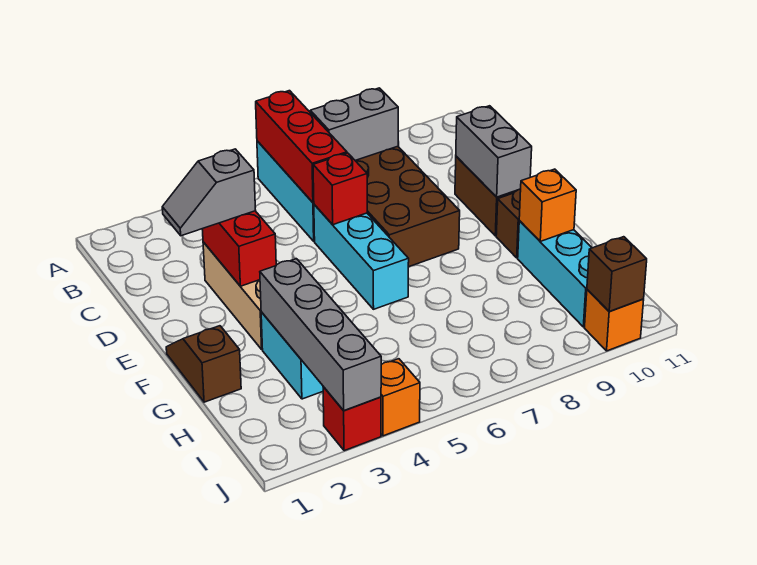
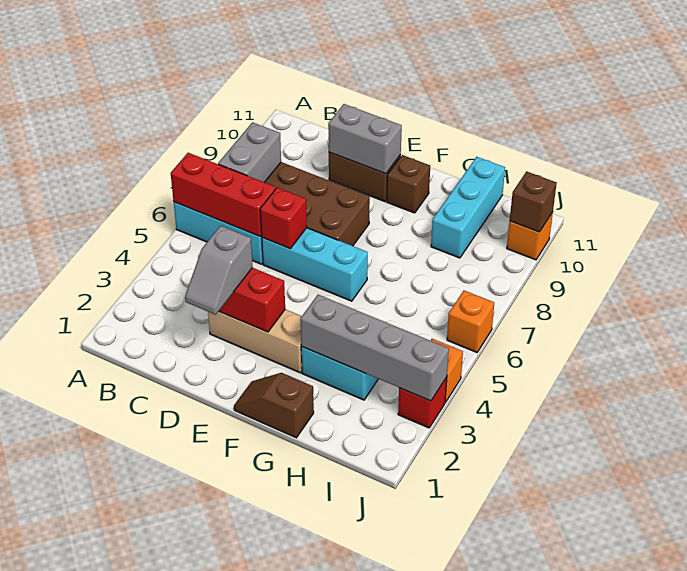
cyan brick G10:I10 level 1 -> cyan brick H9:H11 level 1
orange brick G10 level 2 -> orange brick J6 level 1

